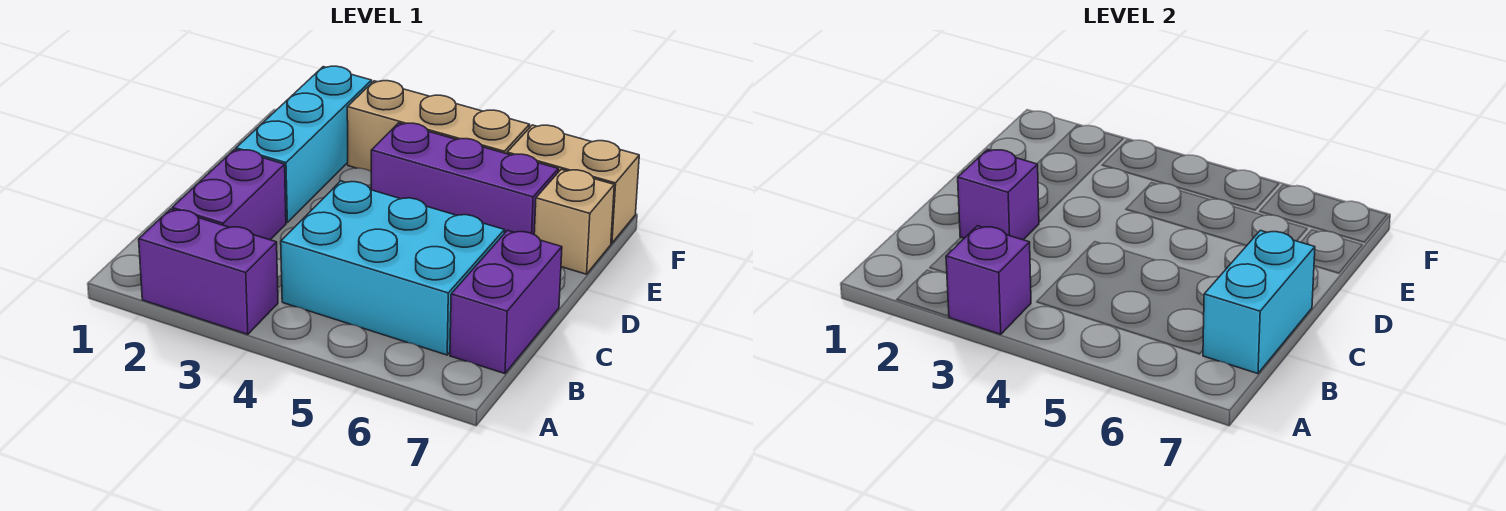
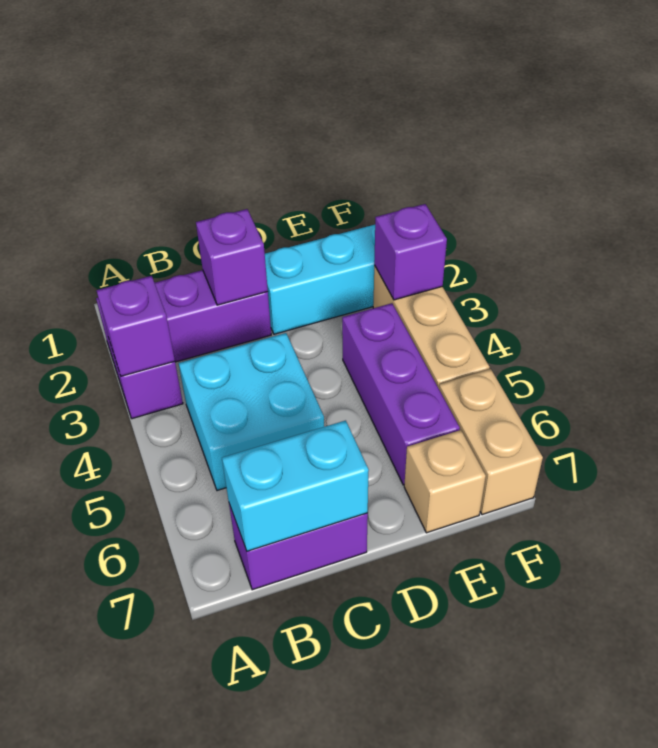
cyan brick B4:C6 level 1 -> cyan brick B4:C5 level 1
none -> purple brick F3 level 2

